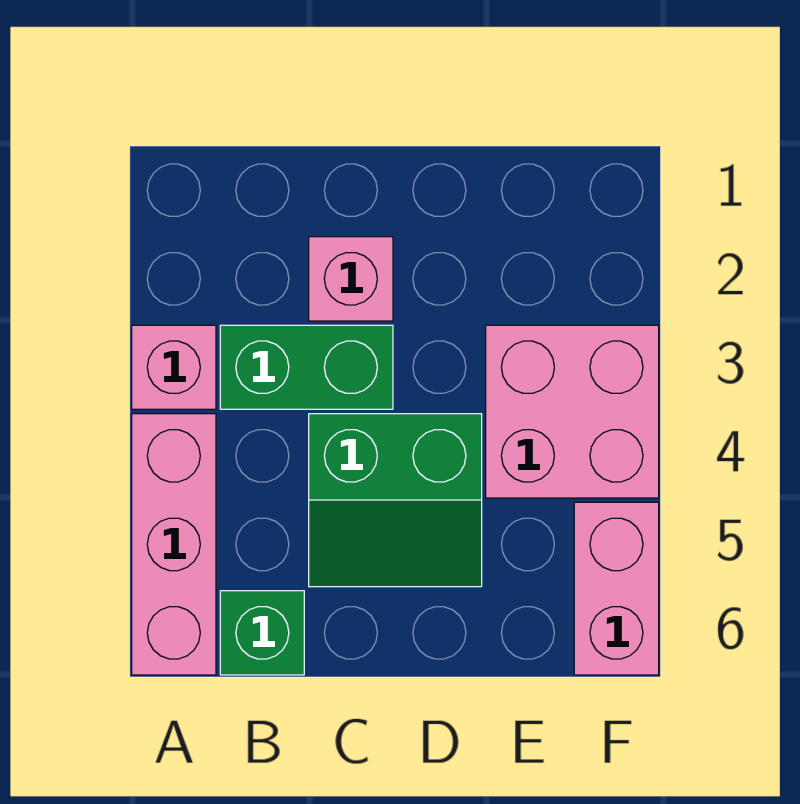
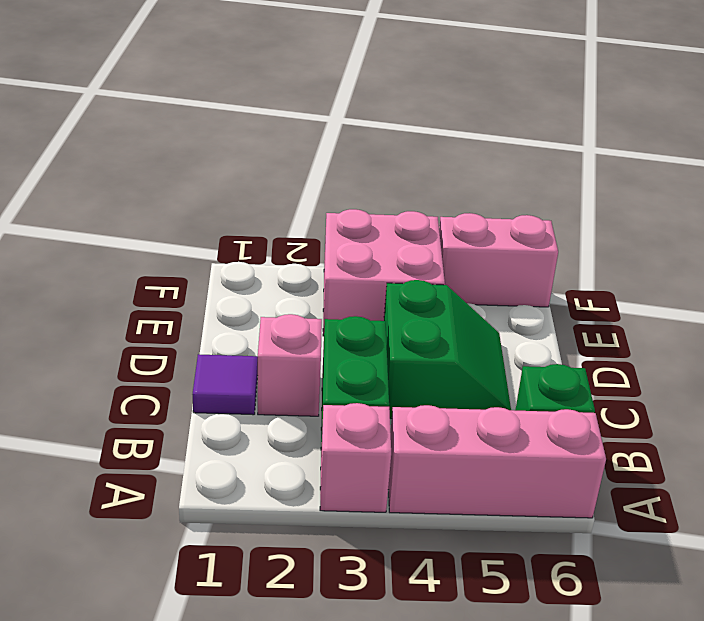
none -> purple tile C1 level 1

